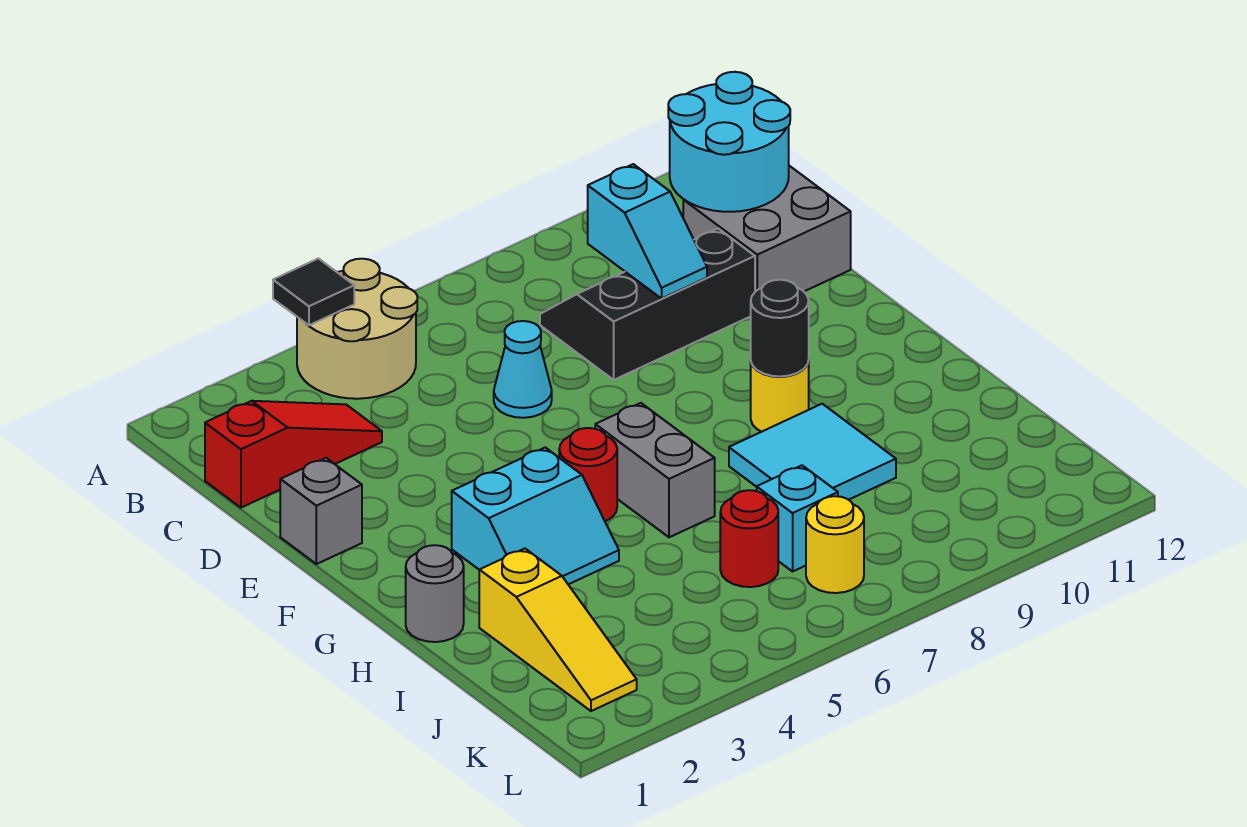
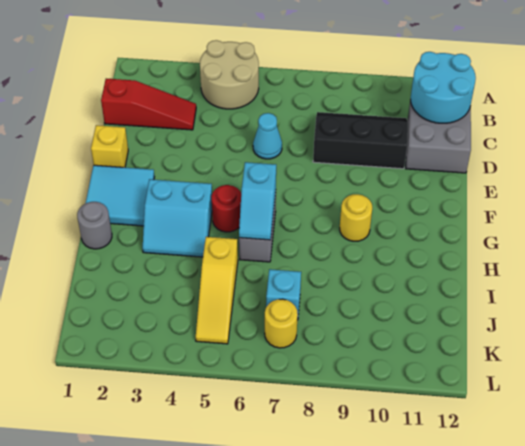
black tile A4 level 2 -> none
cyan slope C9:D9 level 2 top C -> cyan slope G6:H6 level 2 top G
grey brick E1 level 1 -> yellow brick E1 level 1
black round brick G9 level 2 -> none
cyan tile H8:I9 level 1 -> cyan tile F1:G2 level 1
yellow slope I2:K2 level 1 top I -> yellow slope I5:K5 level 1 top I
red round brick J6 level 1 -> none

